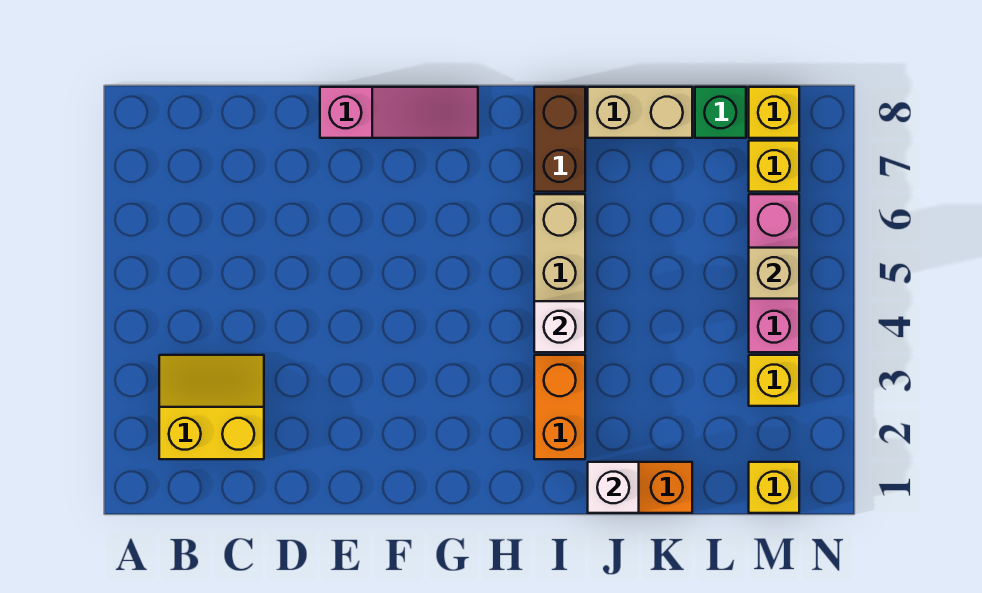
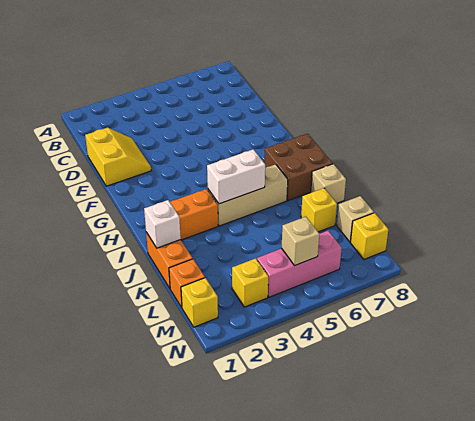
yellow slope B2:C3 level 1 top 2 -> yellow slope D1:E2 level 1 top 1
pink slope E8:G8 level 1 top E -> none
white brick I4 level 2 -> white brick I4:I5 level 2
brown brick I7:I8 level 1 -> brown brick H7:I8 level 1
tan brick J8:K8 level 1 -> tan brick J8 level 1
none -> orange brick L1 level 1
green brick L8 level 1 -> tan brick L8 level 1
yellow brick M7 level 1 -> yellow brick K7 level 1

